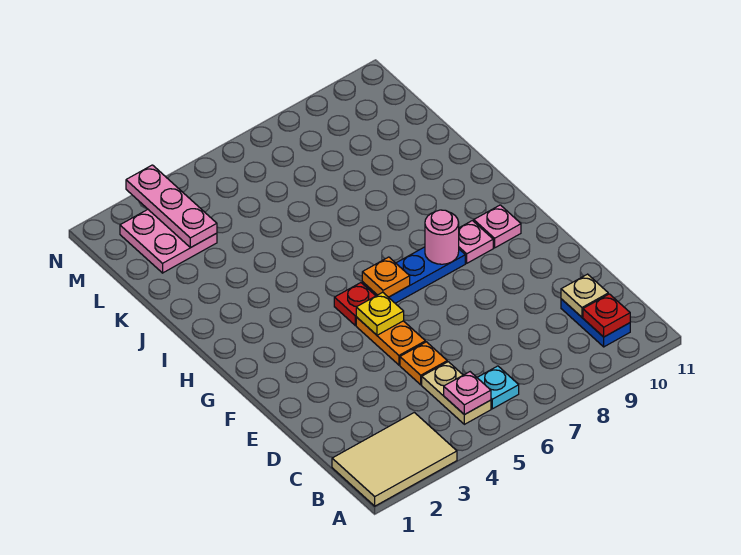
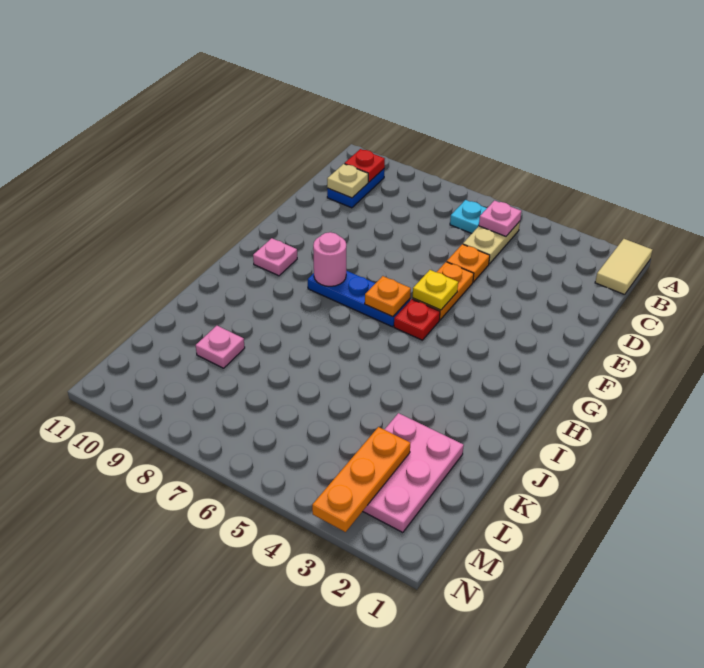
tan tile A1:B3 level 1 -> tan tile A1:B1 level 1
pink plate G9 level 1 -> pink plate K9 level 1
pink plate L2:M3 level 1 -> pink plate K2:M3 level 1
pink plate L3:N3 level 2 -> orange plate L3:N3 level 2

